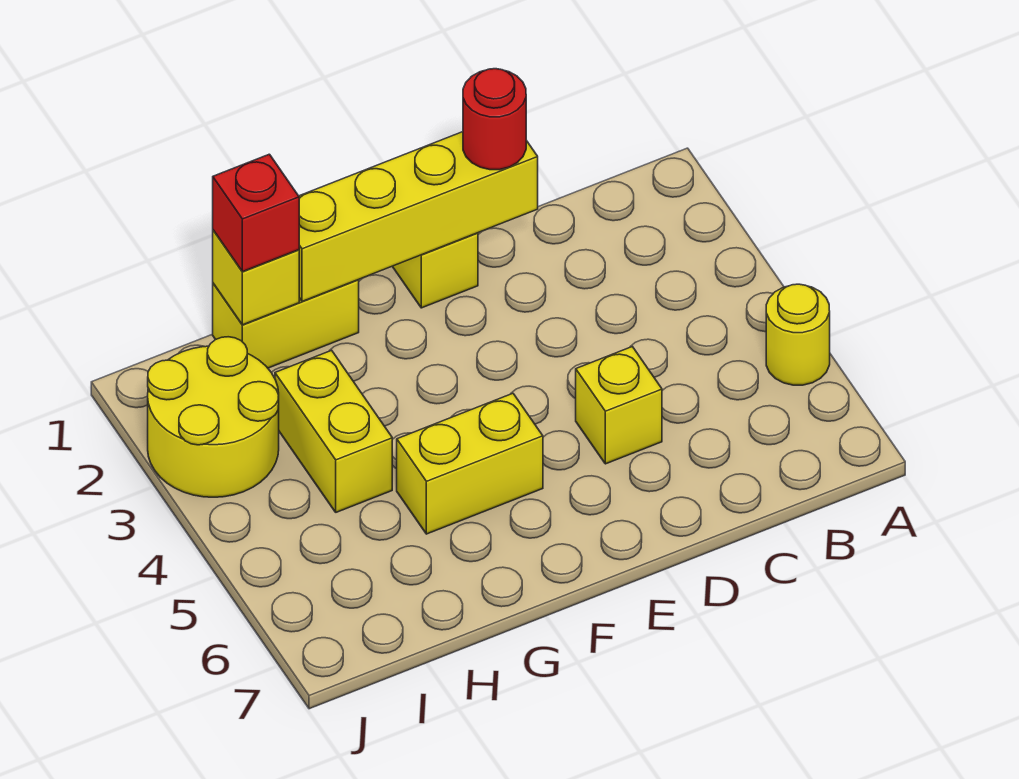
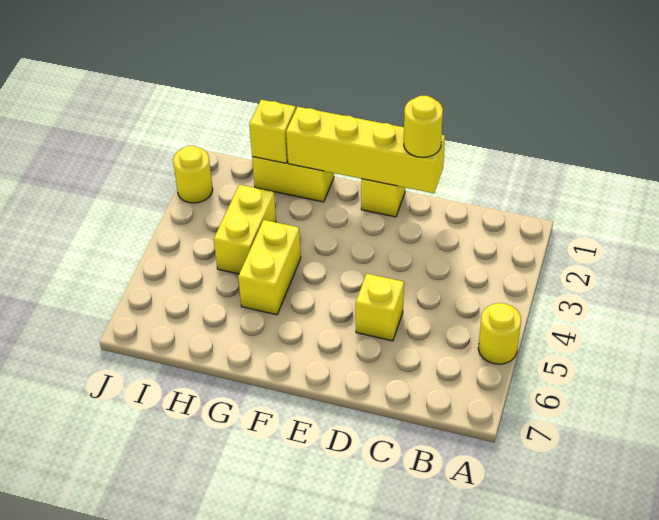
red round brick D1 level 3 -> yellow round brick D1 level 3
yellow brick F5:G5 level 1 -> yellow brick G4:G5 level 1
red brick H1 level 3 -> none
yellow round brick I2:J3 level 1 -> yellow round brick J2 level 1

